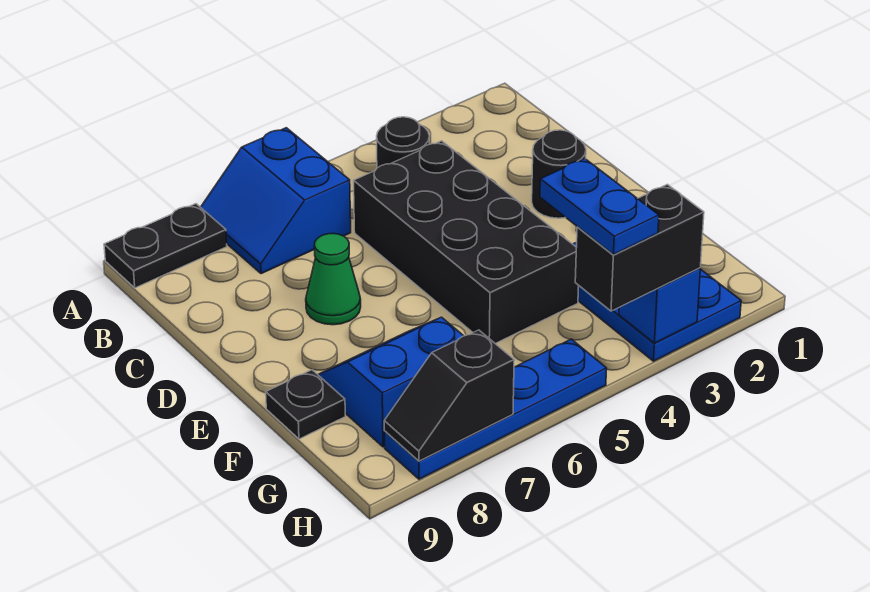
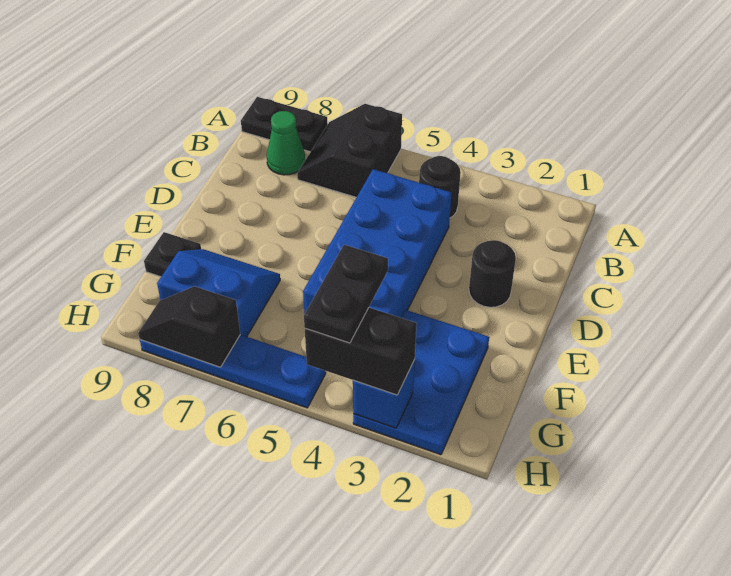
blue slope A6:B7 level 1 top 6 -> black slope A6:B7 level 1 top 6
black brick C4:F5 level 1 -> blue brick C4:F5 level 1
green cone D7 level 1 -> green cone B8 level 1
blue plate G4:H4 level 4 -> black plate G4:H4 level 4

